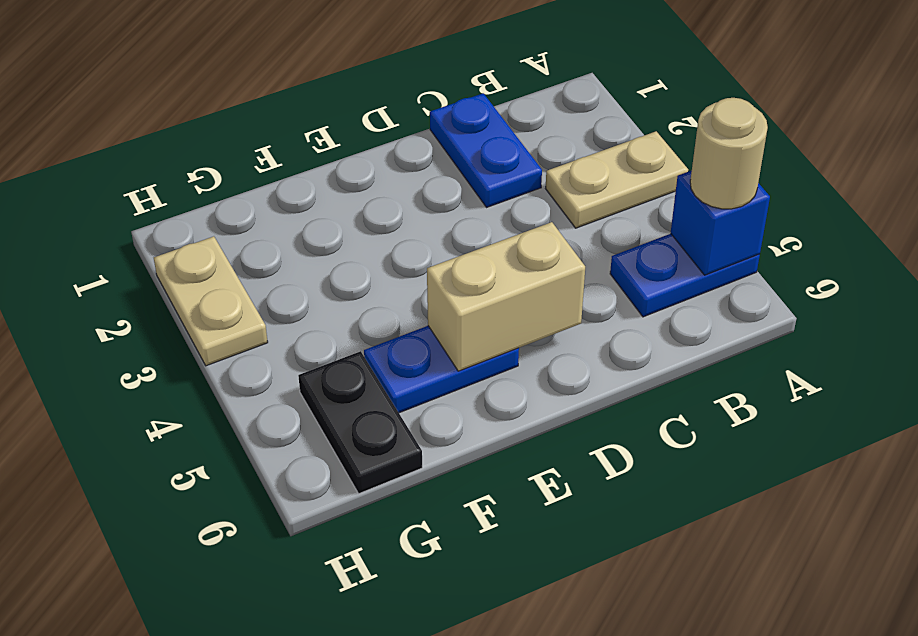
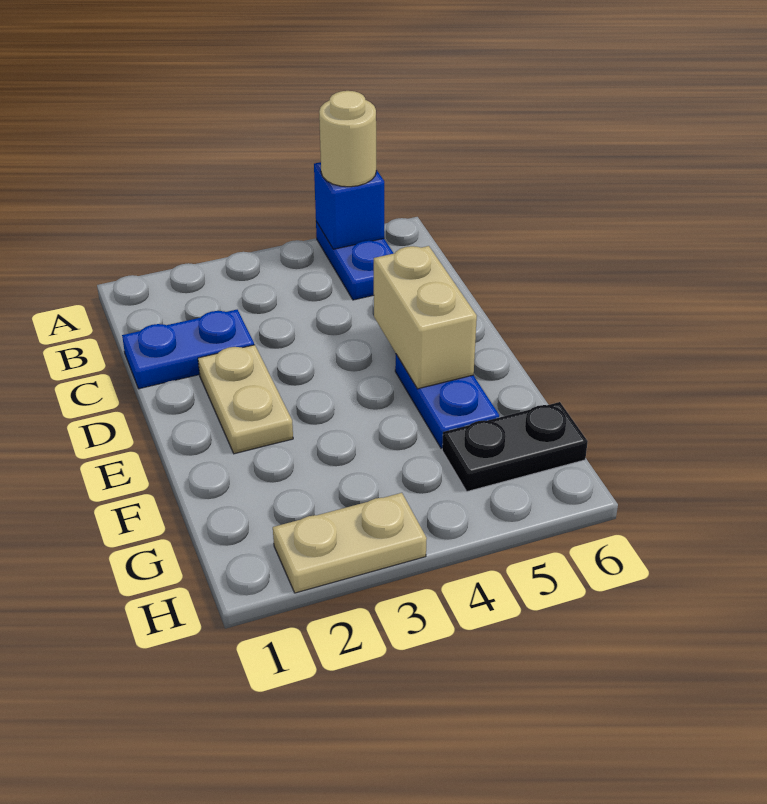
tan plate A3:B3 level 1 -> tan plate D2:E2 level 1

